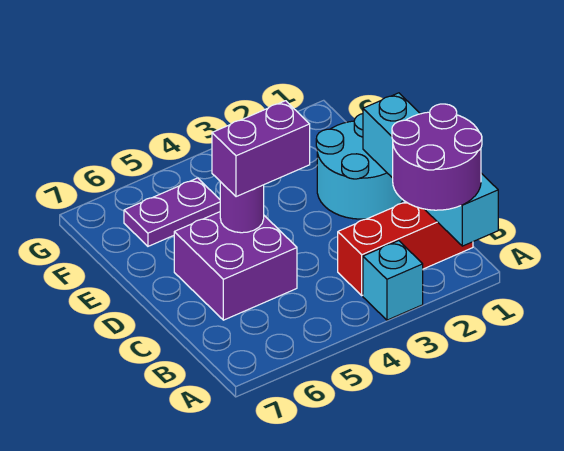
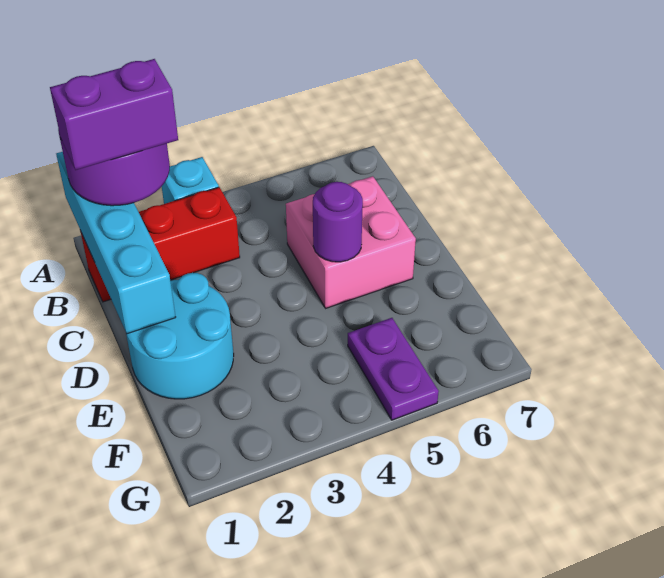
purple brick C5:D6 level 1 -> pink brick C5:D6 level 1
purple brick D4:D5 level 3 -> purple brick B1:B2 level 4
purple plate F5:F6 level 1 -> purple plate F5:G5 level 1

